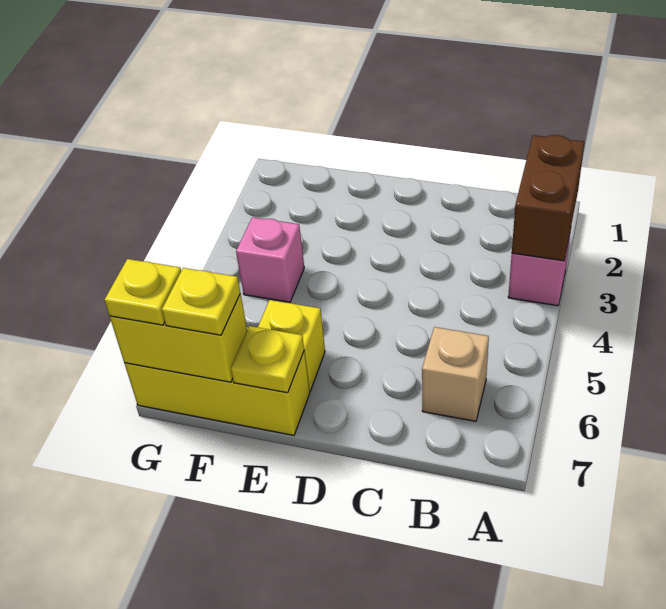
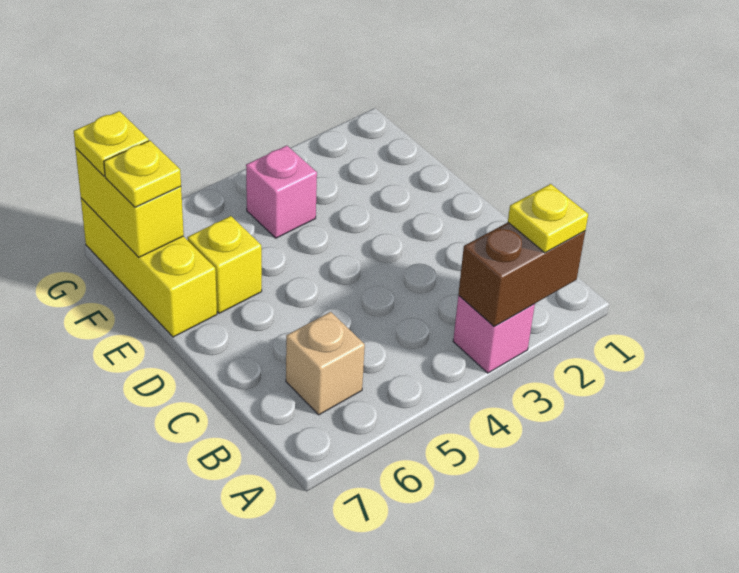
yellow plate E7 level 2 -> yellow plate A2 level 3

